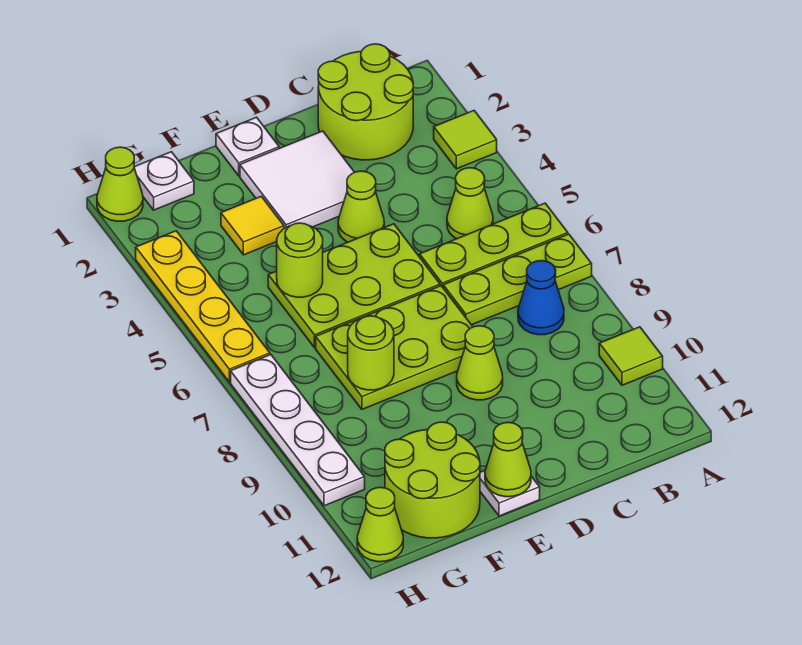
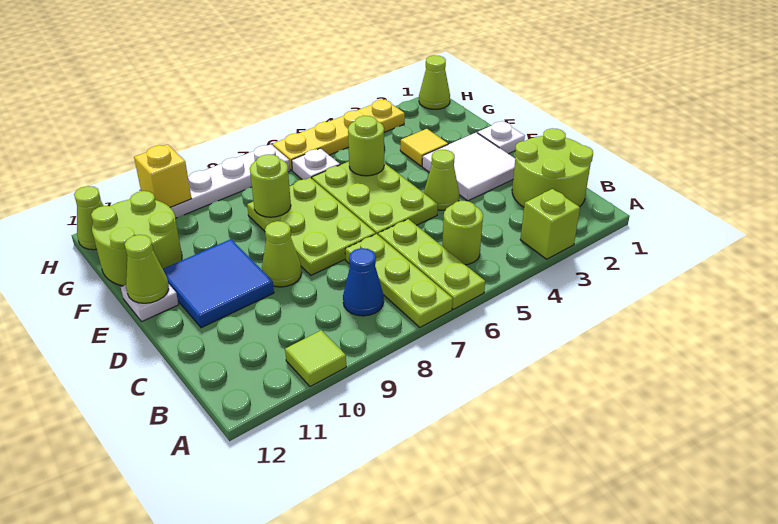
lime tile A3 level 1 -> lime brick A3 level 1
lime cone B5 level 1 -> lime round brick B5 level 1
none -> blue tile D10:E11 level 1
white plate G1 level 1 -> white plate G6 level 1
none -> yellow brick H10 level 2

